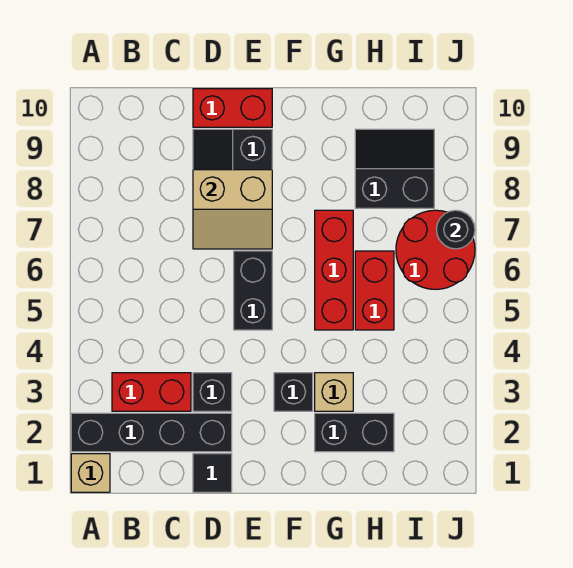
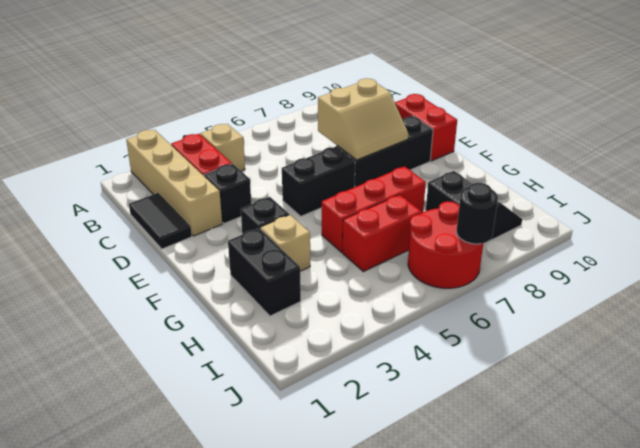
tan brick A1 level 1 -> tan brick B4 level 1
black brick A2:D2 level 1 -> tan brick A2:D2 level 1
black tile D1 level 1 -> black tile C1:D1 level 1
tan slope D7:E8 level 2 top 8 -> tan slope D7:E8 level 2 top D

